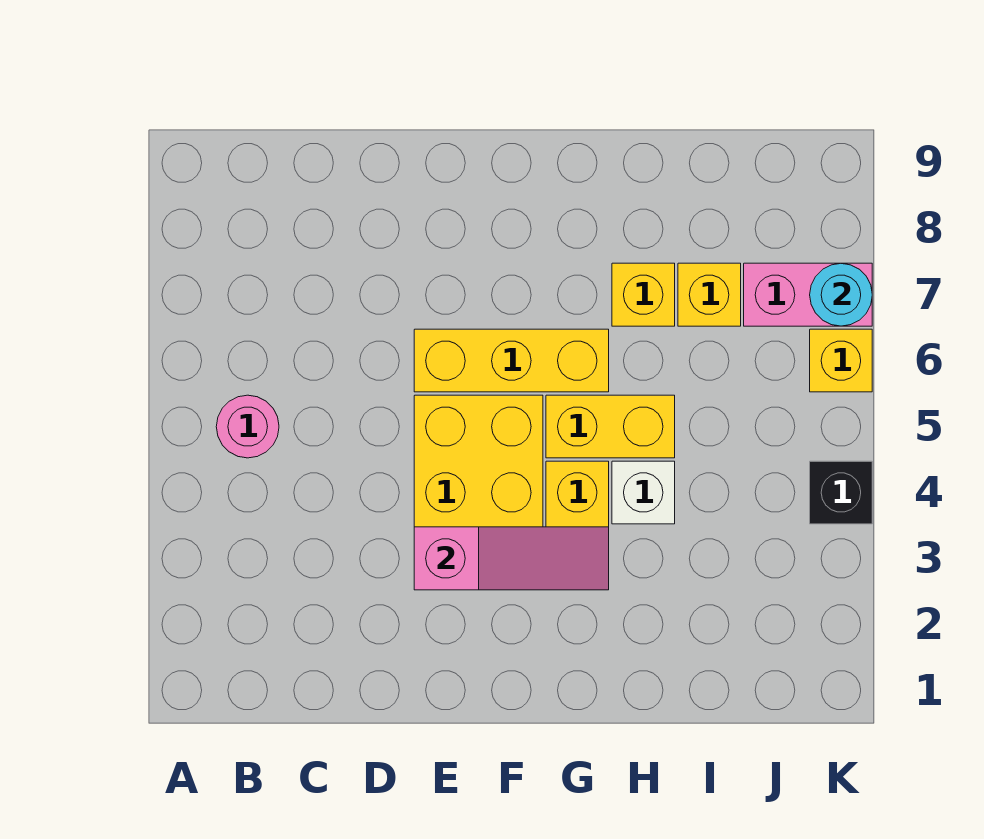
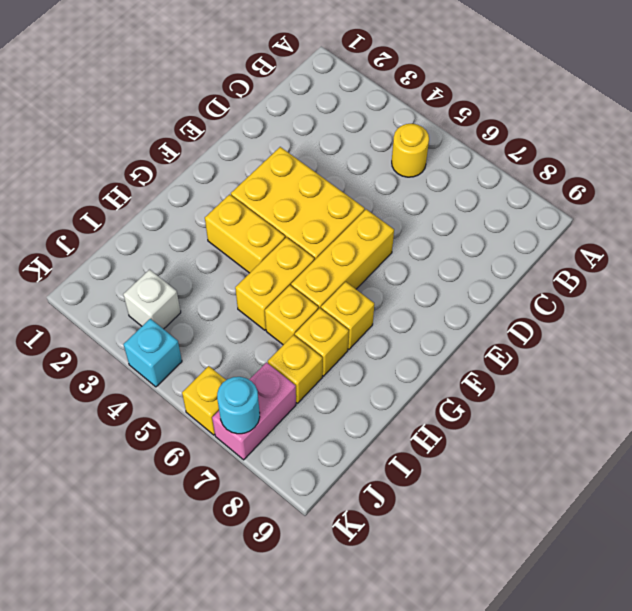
pink round brick B5 level 1 -> yellow round brick B5 level 1
pink slope E3:G3 level 2 top E -> none
none -> yellow brick G7 level 1
white brick H4 level 1 -> white brick J3 level 1
none -> yellow brick H6 level 1
black brick K4 level 1 -> cyan brick K4 level 1

